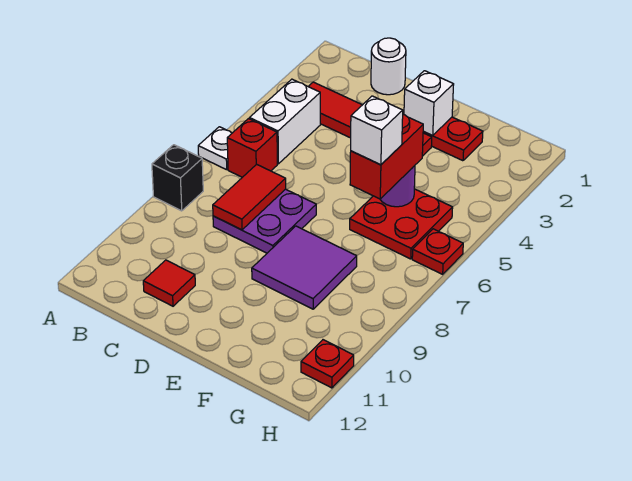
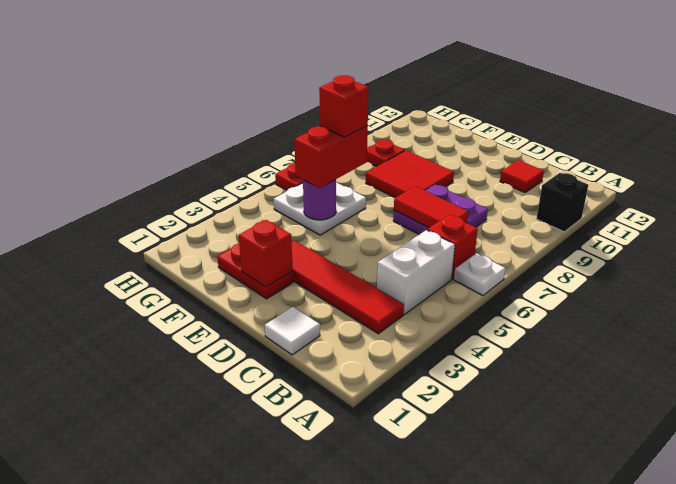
black brick A8 level 1 -> black brick A10 level 1
white round brick C1 level 1 -> white tile C1 level 1
red tile C7:C8 level 2 -> red tile C7:D7 level 2
white brick E2 level 2 -> red brick E2 level 2
purple tile E8:F9 level 1 -> red tile E8:F9 level 1
red plate F5:G6 level 1 -> white plate F5:G6 level 1
white brick F6 level 4 -> red brick F6 level 4
red plate H11 level 1 -> red plate G9 level 1

